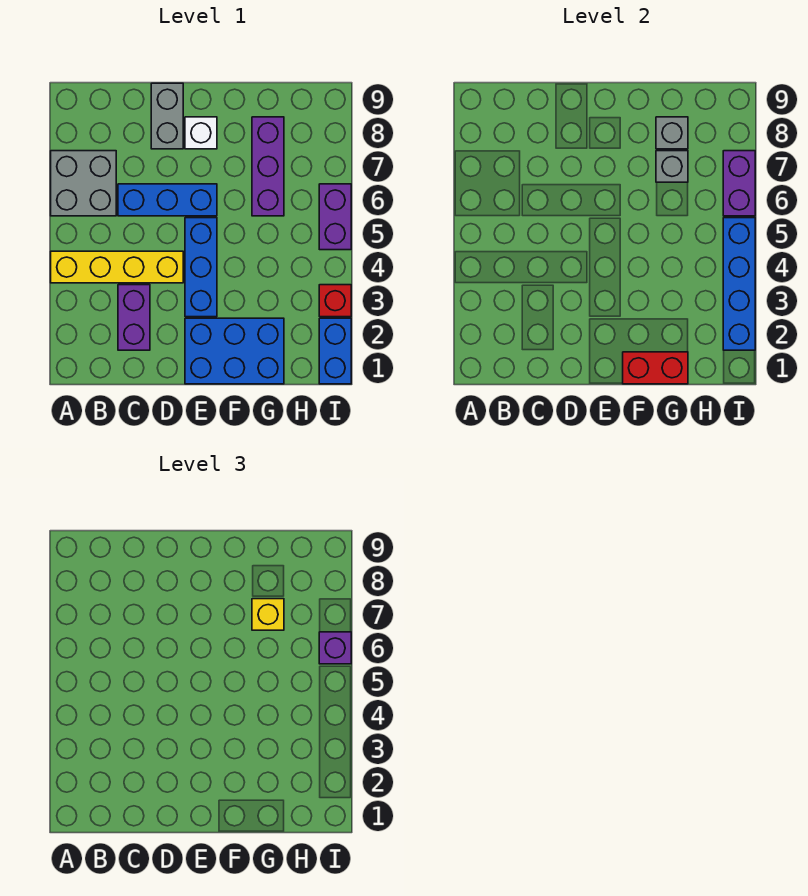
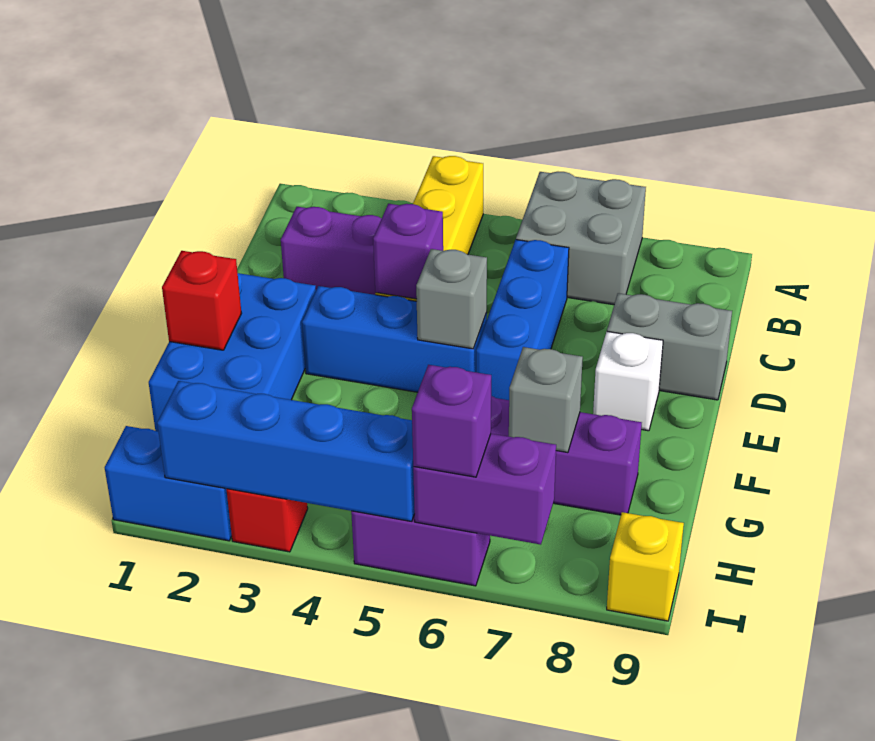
none -> purple brick D4 level 2
red brick F1:G1 level 2 -> red brick F1 level 2
yellow brick G7 level 3 -> yellow brick I9 level 1
grey brick G8 level 2 -> grey brick E5 level 2

